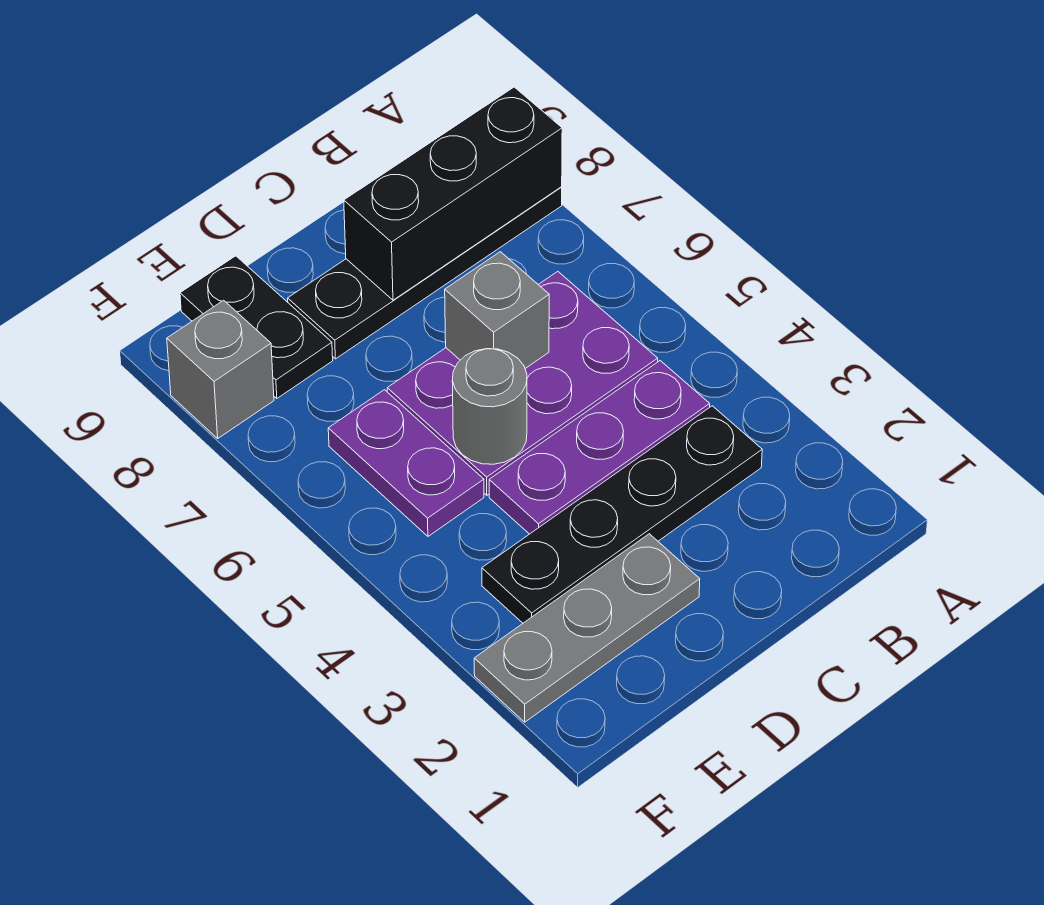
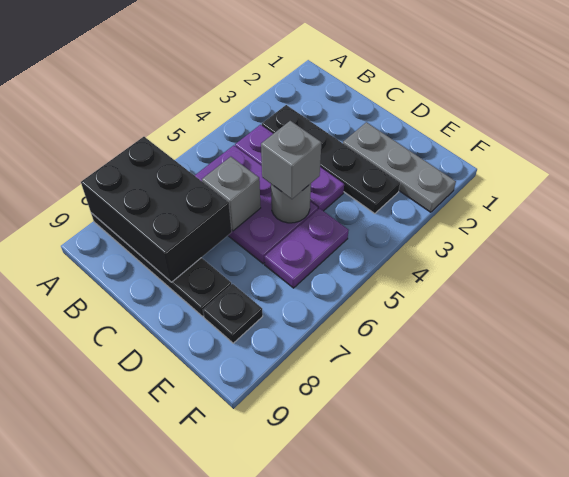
black brick A8:C8 level 2 -> black brick A7:C8 level 2
black plate E8:E9 level 1 -> black plate E8 level 1
grey brick F8 level 1 -> grey brick D5 level 3

